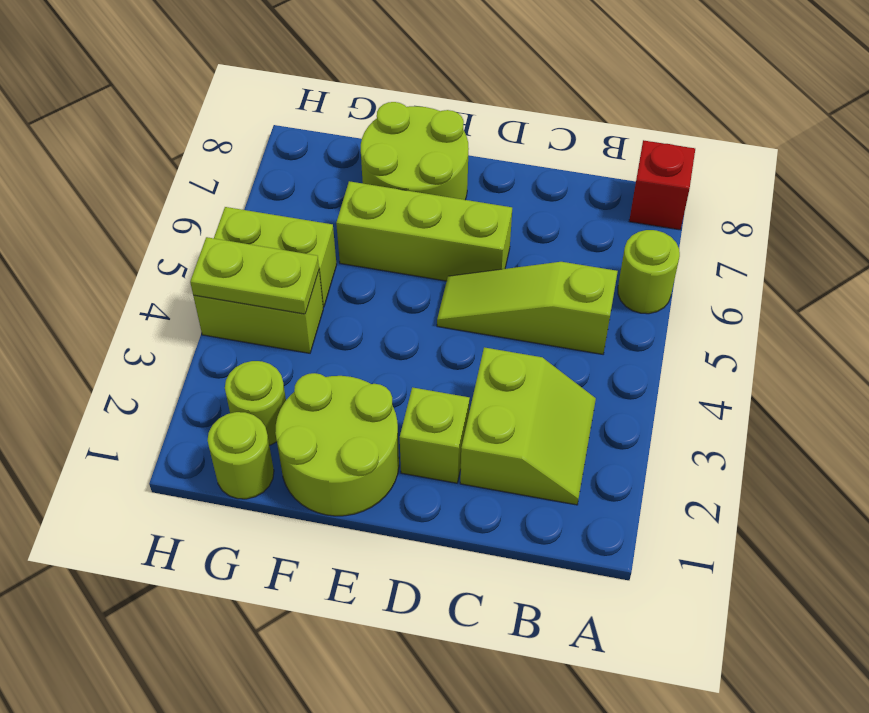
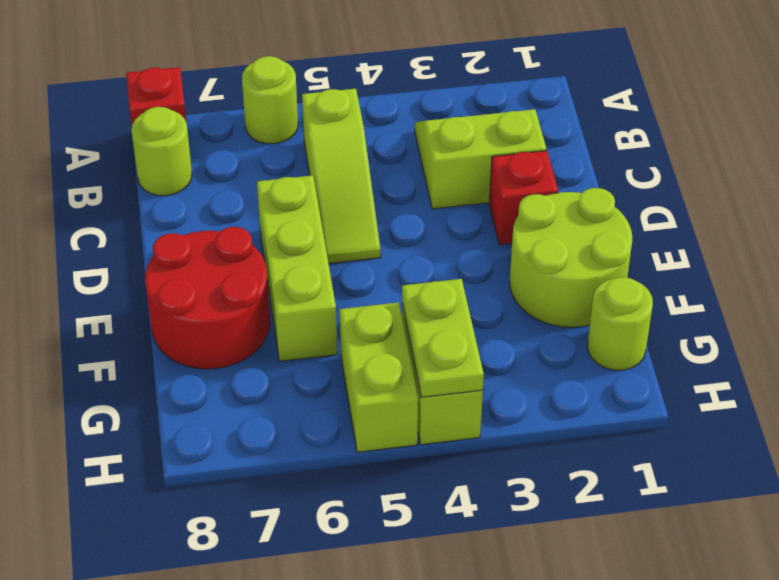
lime brick D2 level 1 -> red brick D2 level 1
lime round brick E7:F8 level 1 -> red round brick E7:F8 level 1
lime round brick G2 level 1 -> lime round brick B8 level 1

